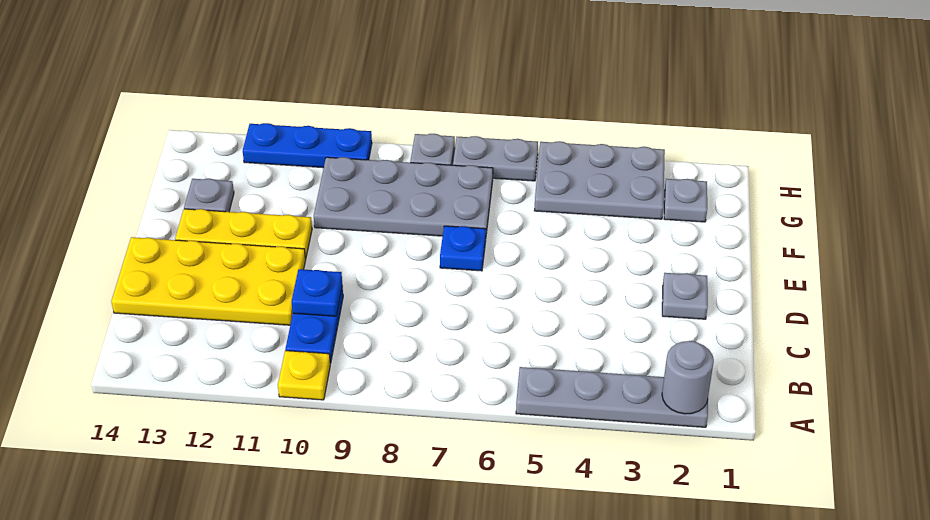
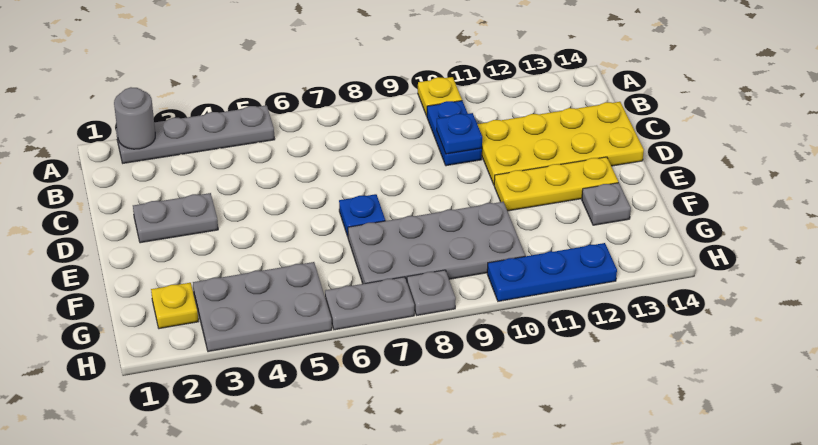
grey plate D2 level 1 -> grey plate D2:D3 level 1
grey plate G2 level 1 -> yellow plate G2 level 1

